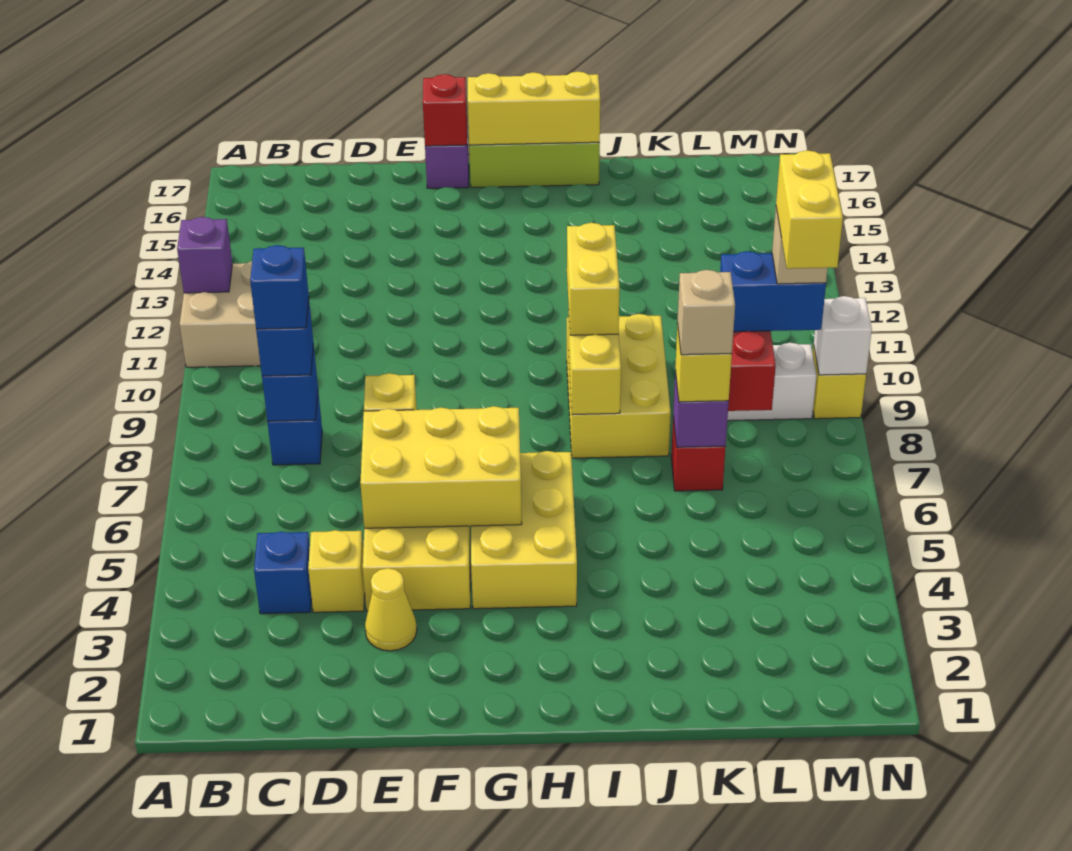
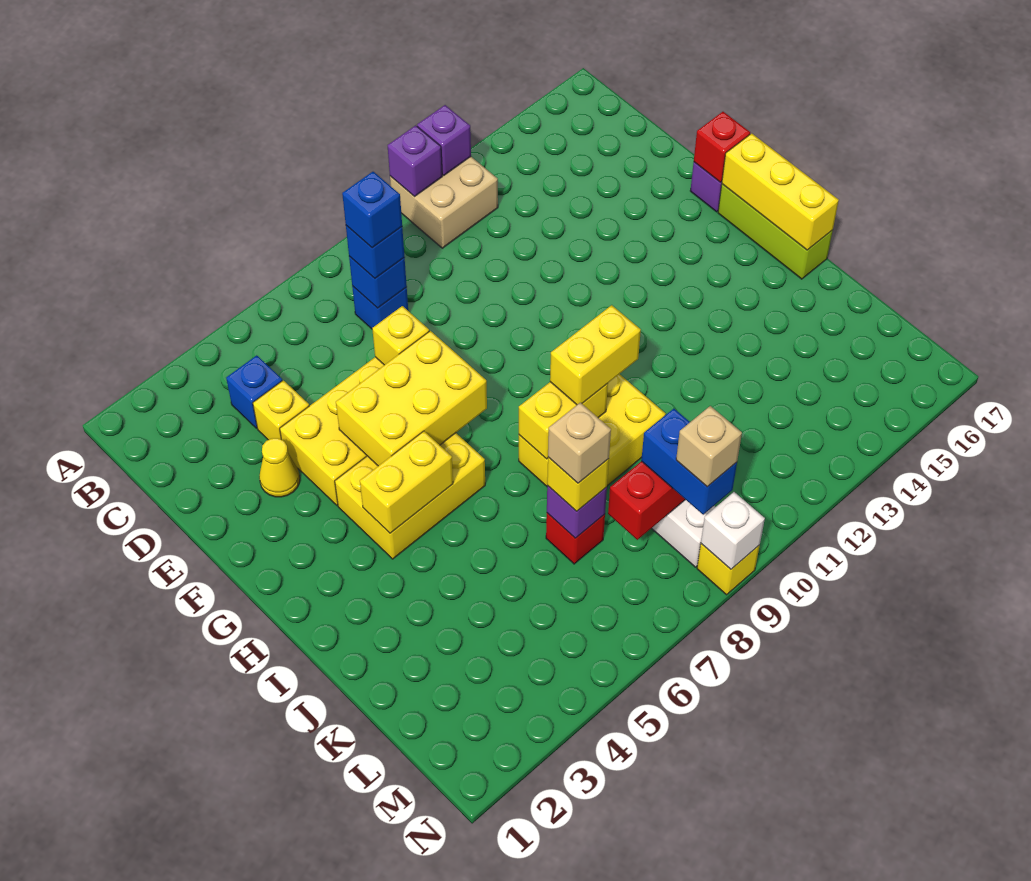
none -> purple brick A11 level 2
yellow brick E5:G6 level 2 -> yellow brick F5:G7 level 2
yellow brick M8:M9 level 5 -> yellow brick H4:H5 level 2

